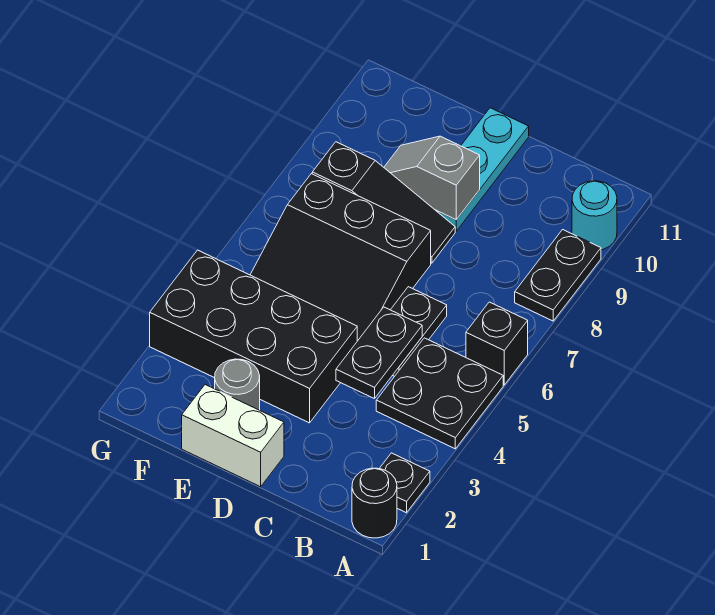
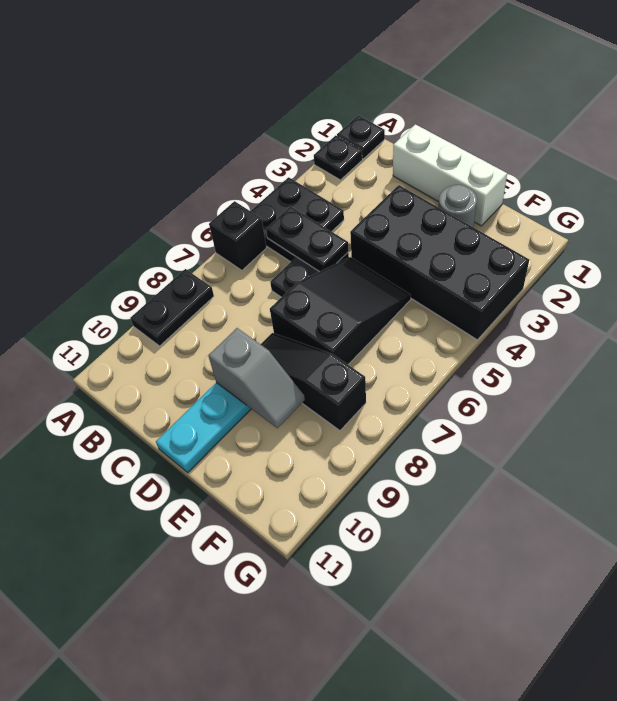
black round brick A1 level 1 -> black plate A1 level 1
cyan round brick A10 level 1 -> none
black plate C4:C5 level 2 -> black plate B5:C5 level 2
white brick D1:E1 level 1 -> white brick C1:E1 level 1
black slope D5:F7 level 1 top 7 -> black slope D5:E7 level 1 top 7

